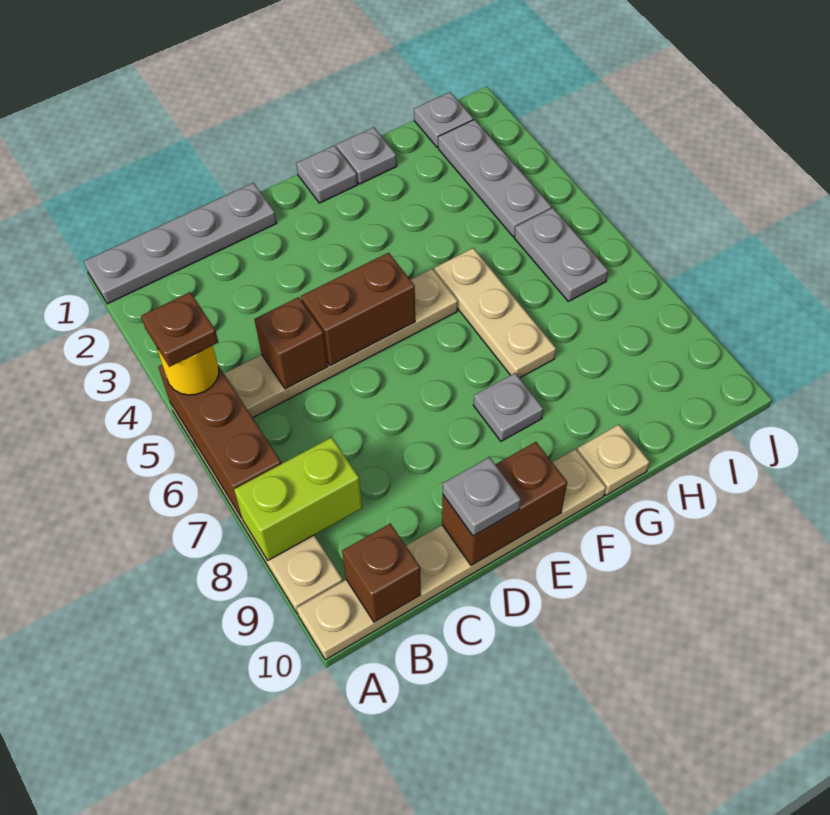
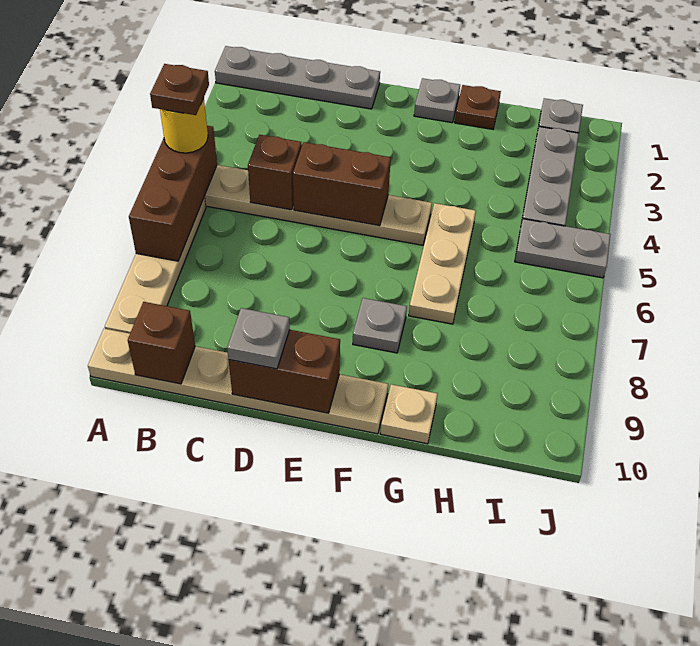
lime brick A8:B8 level 2 -> none
grey plate G1 level 1 -> brown plate G1 level 1
grey plate I5:I6 level 1 -> grey plate I5:J5 level 1

